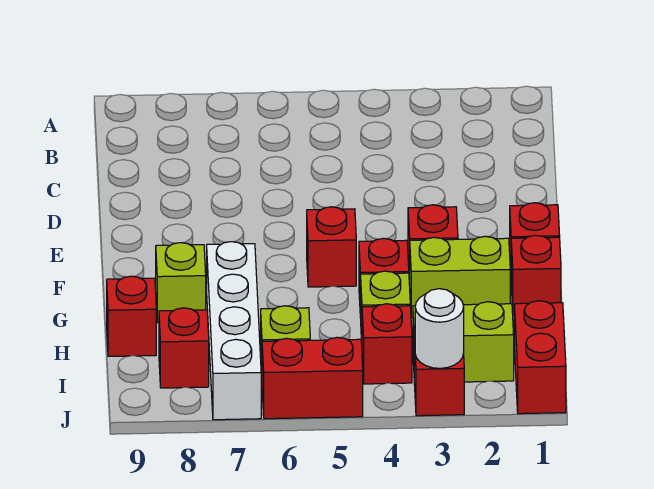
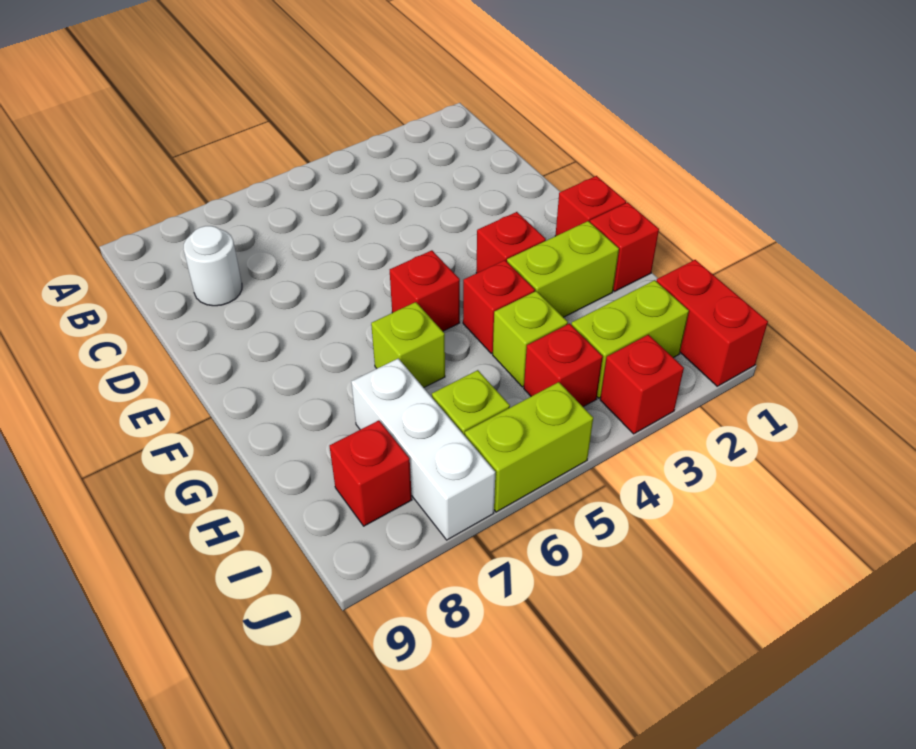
white brick G7:J7 level 1 -> white brick H7:J7 level 1
lime brick G8 level 1 -> lime brick G6 level 1
red brick H9 level 1 -> none
white round brick J3 level 2 -> white round brick C8 level 1
red brick J5:J6 level 1 -> lime brick J5:J6 level 1

